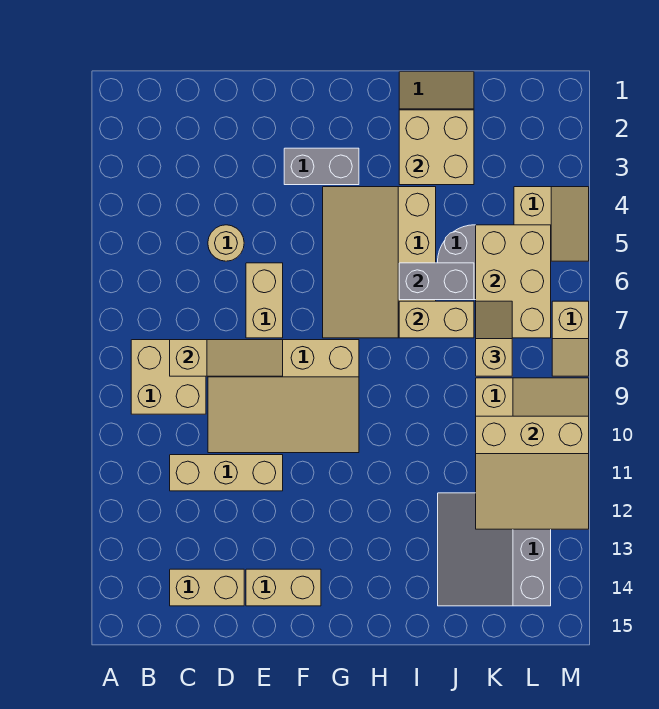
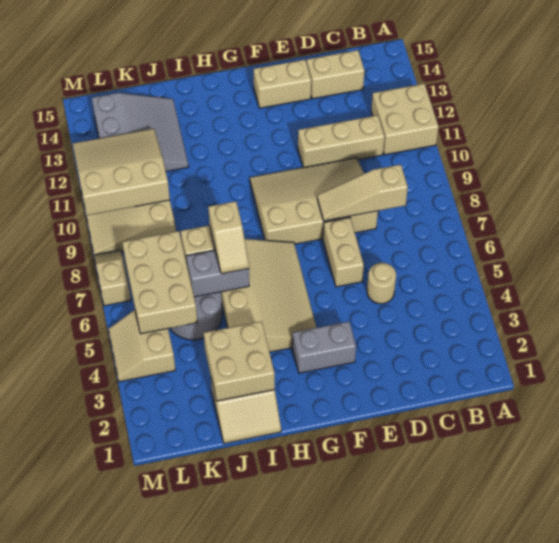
tan brick B8:C9 level 1 -> tan brick A11:B12 level 1
tan slope K7:K8 level 3 top 8 -> tan slope I6:I7 level 3 top 7

